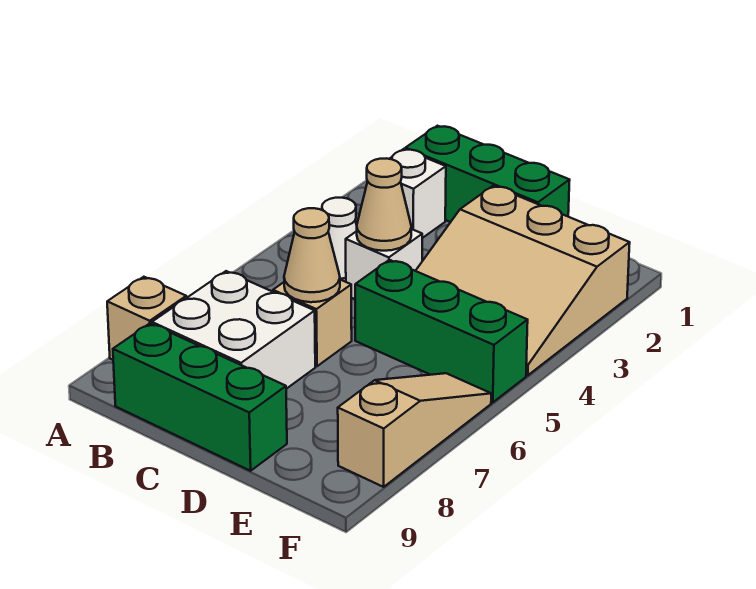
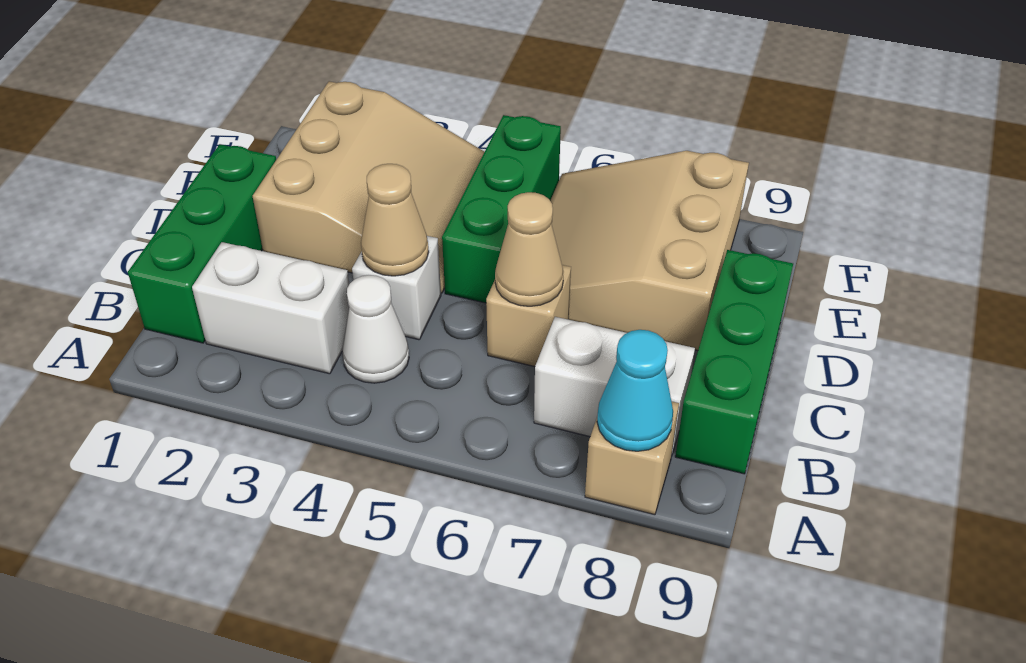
none -> cyan cone A8 level 2
white brick B2 level 1 -> white brick B2:B3 level 1
white brick B7:C8 level 1 -> white brick B7:B8 level 1
tan slope F6:F8 level 1 top 8 -> tan slope D6:F8 level 1 top 8

